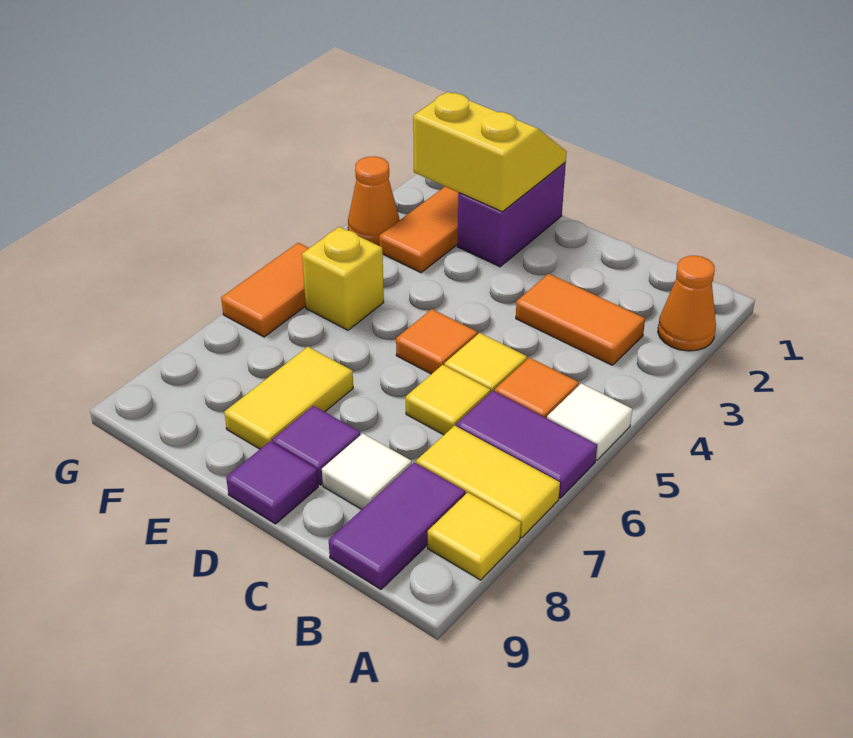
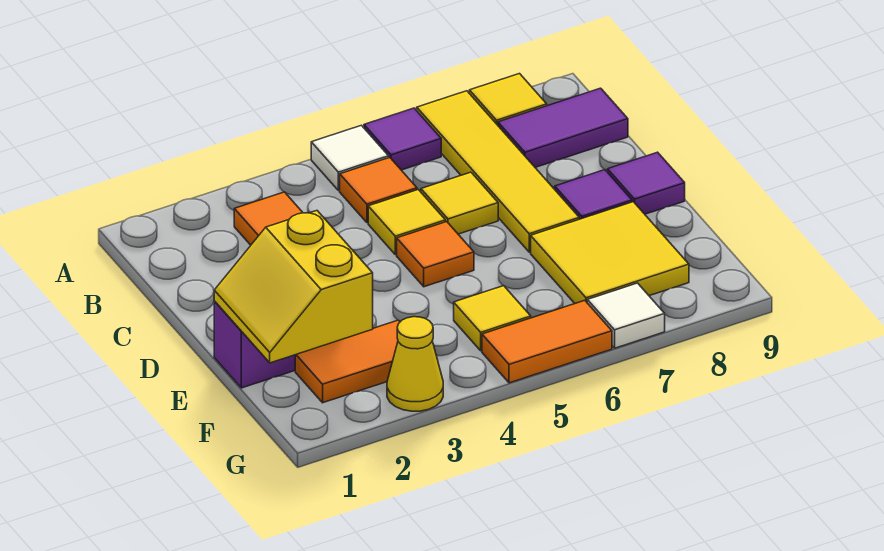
orange cone A2 level 1 -> none
purple tile A6:B6 level 1 -> purple tile A6 level 1
yellow tile A7:B7 level 1 -> yellow tile A7:D7 level 1
white tile C8 level 1 -> white tile G7 level 1
yellow tile E7:E8 level 1 -> yellow tile E7:F8 level 1
yellow brick F5 level 1 -> yellow tile F5 level 1
orange cone G3 level 1 -> yellow cone G3 level 1

